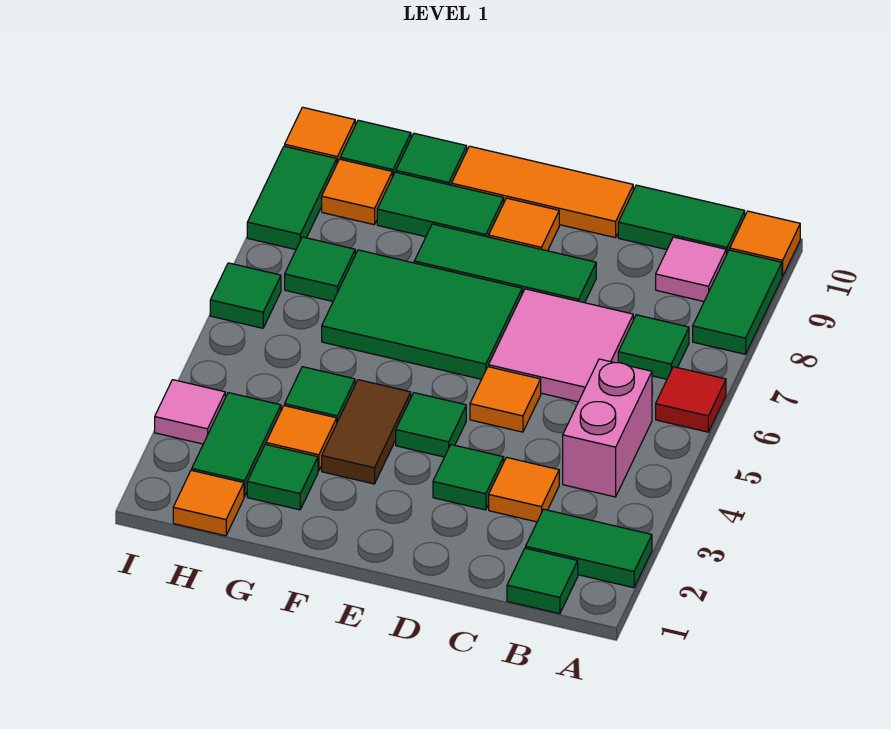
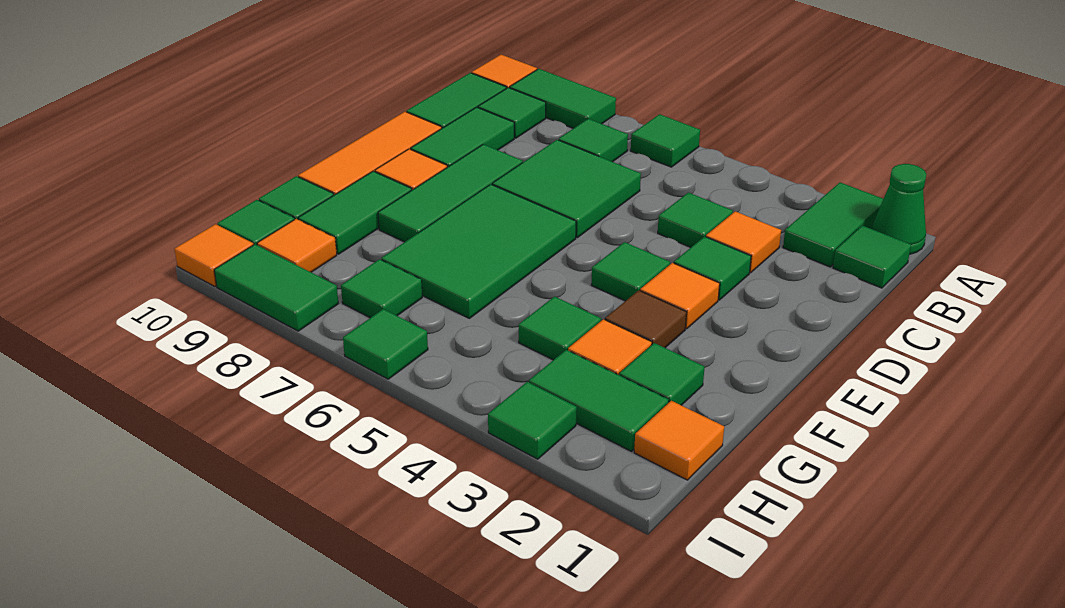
none -> green cone A1 level 1
red tile A6 level 1 -> green tile A6 level 1
pink brick B4:B5 level 1 -> none
pink tile B9 level 1 -> green tile B9 level 1
none -> green tile C4 level 1
pink tile C6:D7 level 1 -> green tile C6:D7 level 1
none -> green tile C9:D9 level 1
orange tile D5 level 1 -> orange tile E3 level 1
brown tile F3:F4 level 1 -> brown tile F3 level 1
pink tile I3 level 1 -> green tile I3 level 1

